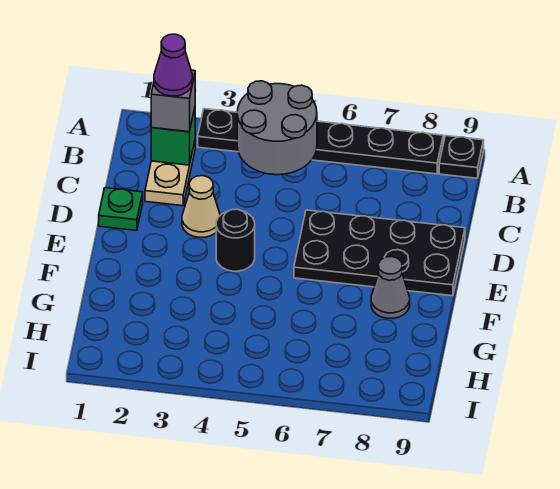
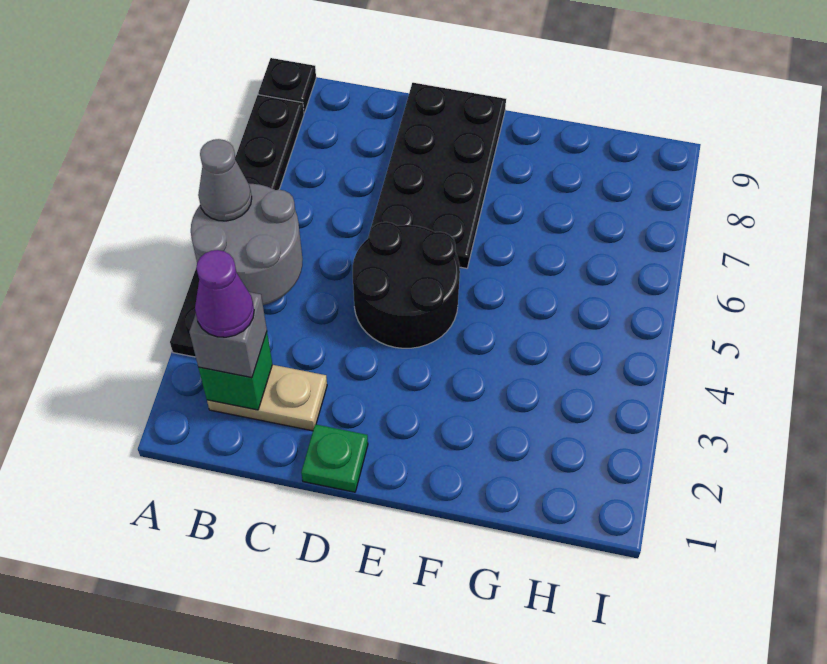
tan cone D3 level 1 -> none
black round brick E4 level 1 -> black round brick D4:E5 level 1
grey cone F8 level 1 -> grey cone A5 level 3

